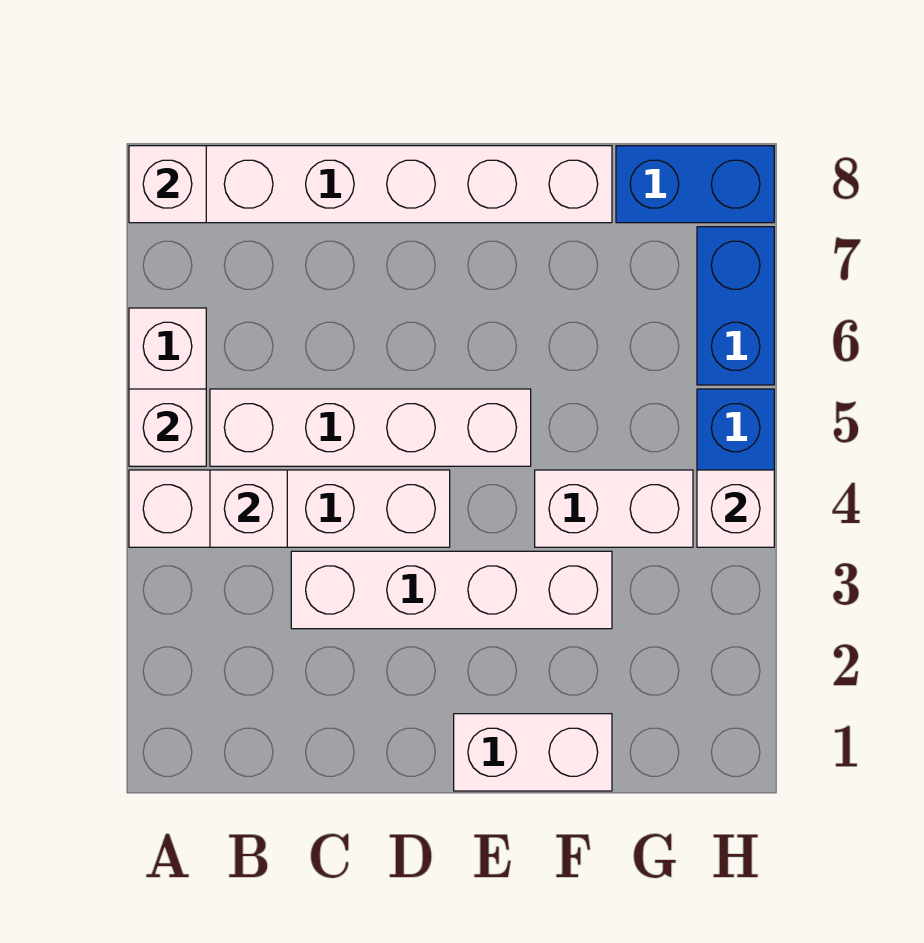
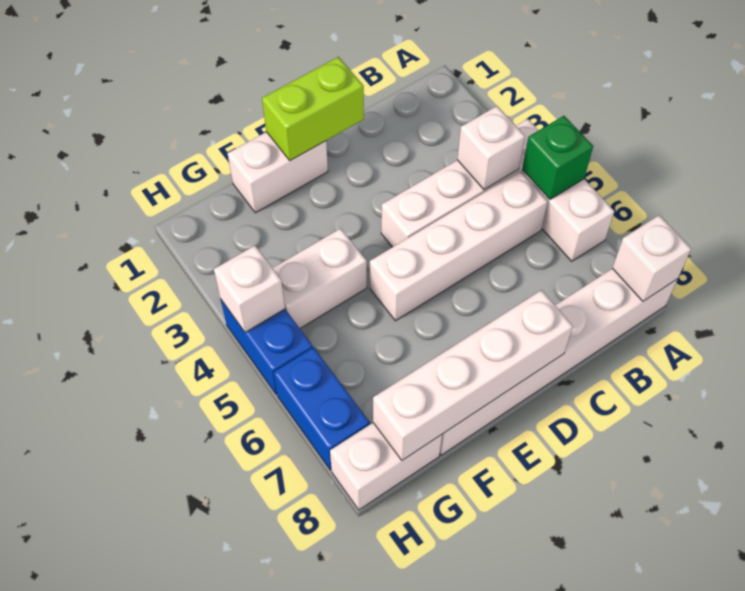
white brick A5 level 2 -> green brick A5 level 2
white brick C3:F3 level 1 -> white brick D8:G8 level 2
none -> lime brick D1:E1 level 2
blue brick G8:H8 level 1 -> white brick G8:H8 level 1

